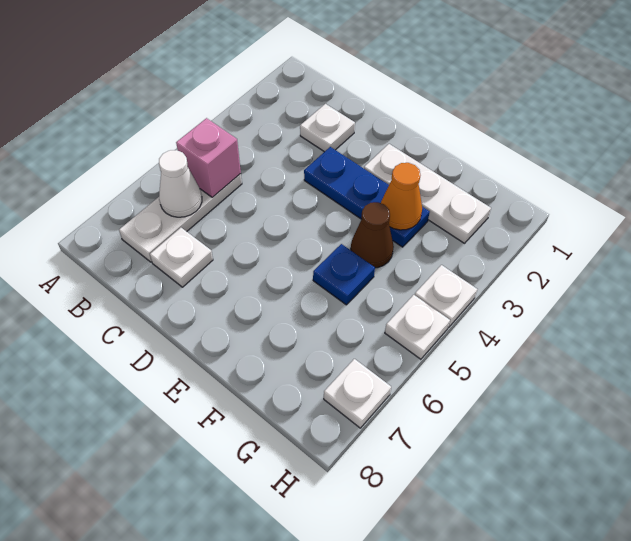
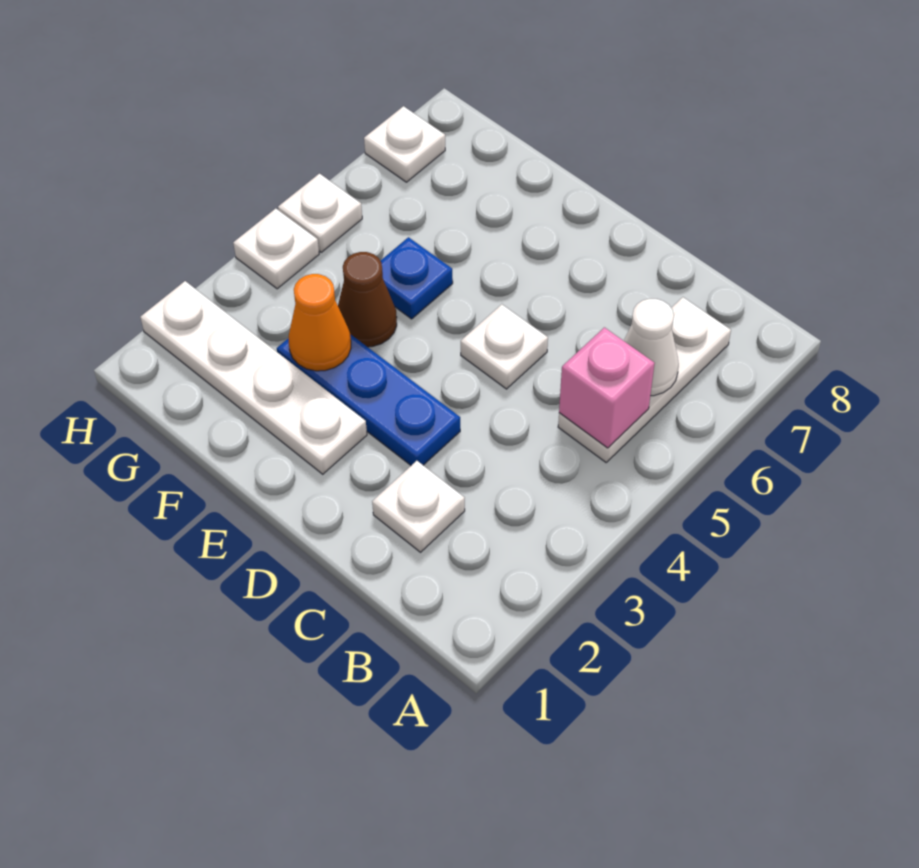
white plate C7 level 1 -> white plate D5 level 1
white plate E2:G2 level 1 -> white plate E2:H2 level 1

